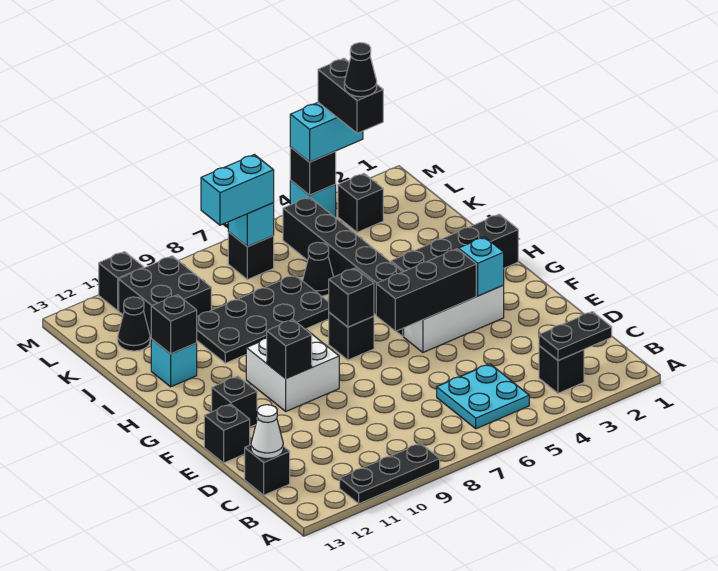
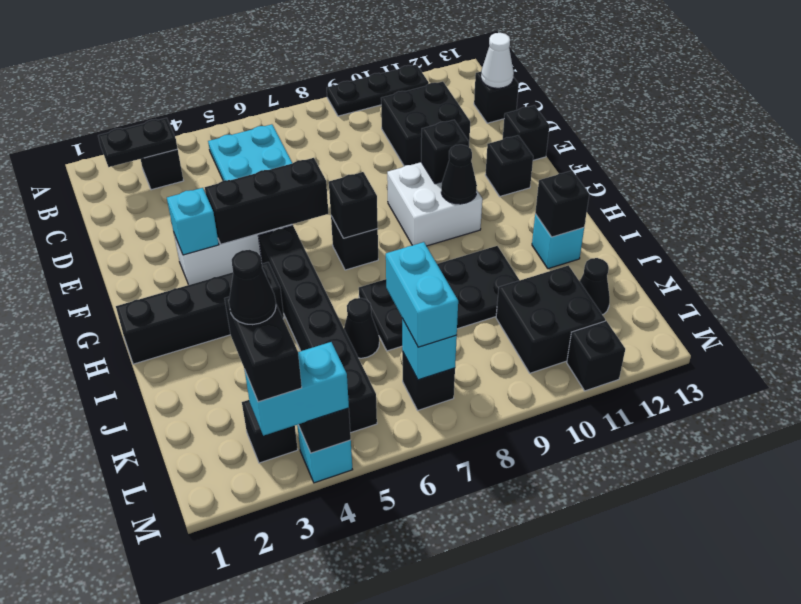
none -> black brick C10:D11 level 1
none -> black cone G10 level 2
cyan brick L7:L8 level 3 -> cyan brick K7:L7 level 3

